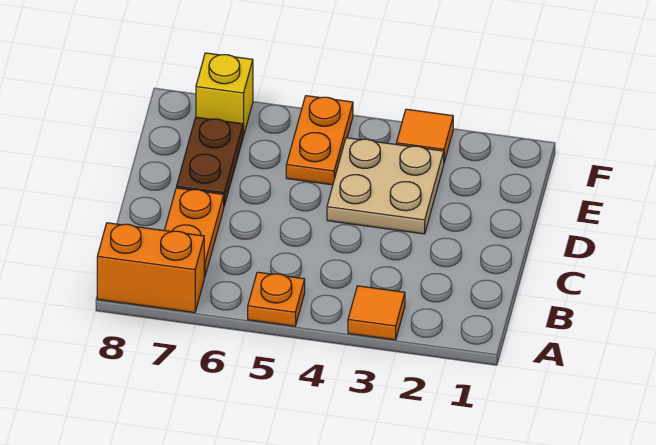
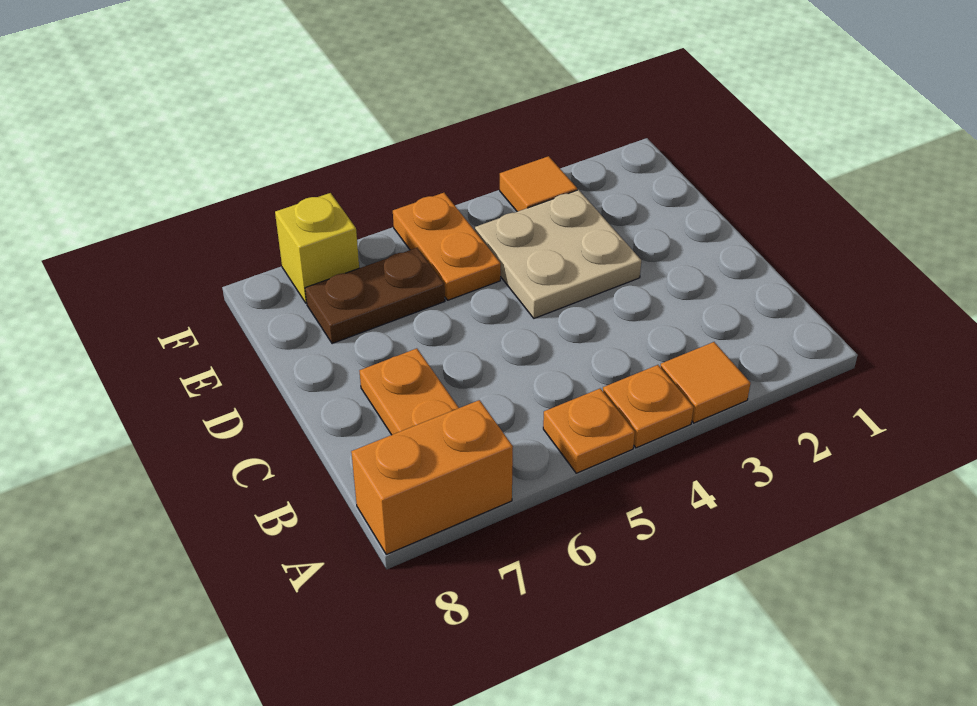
none -> orange plate A4 level 1
brown plate D7:E7 level 1 -> brown plate E6:E7 level 1

